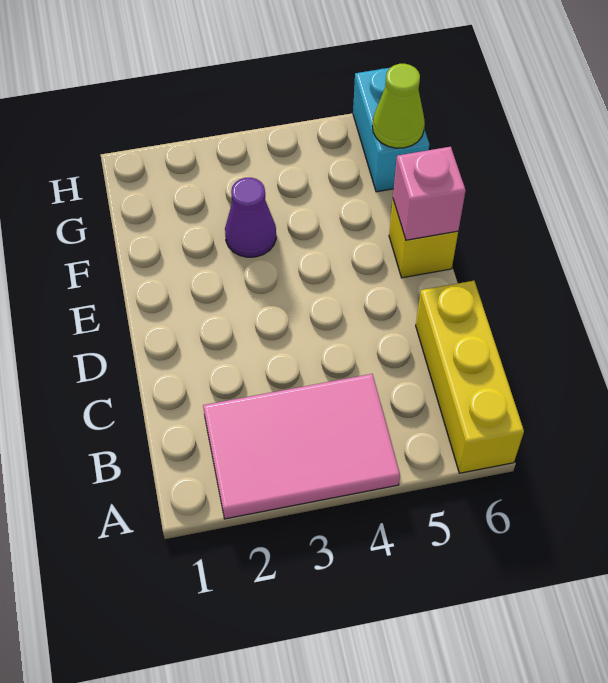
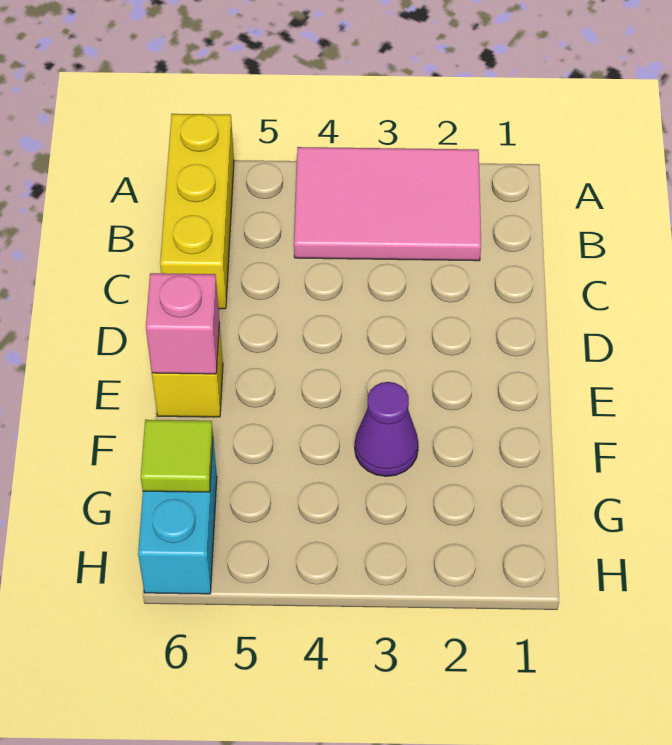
lime cone G6 level 2 -> lime tile G6 level 2

